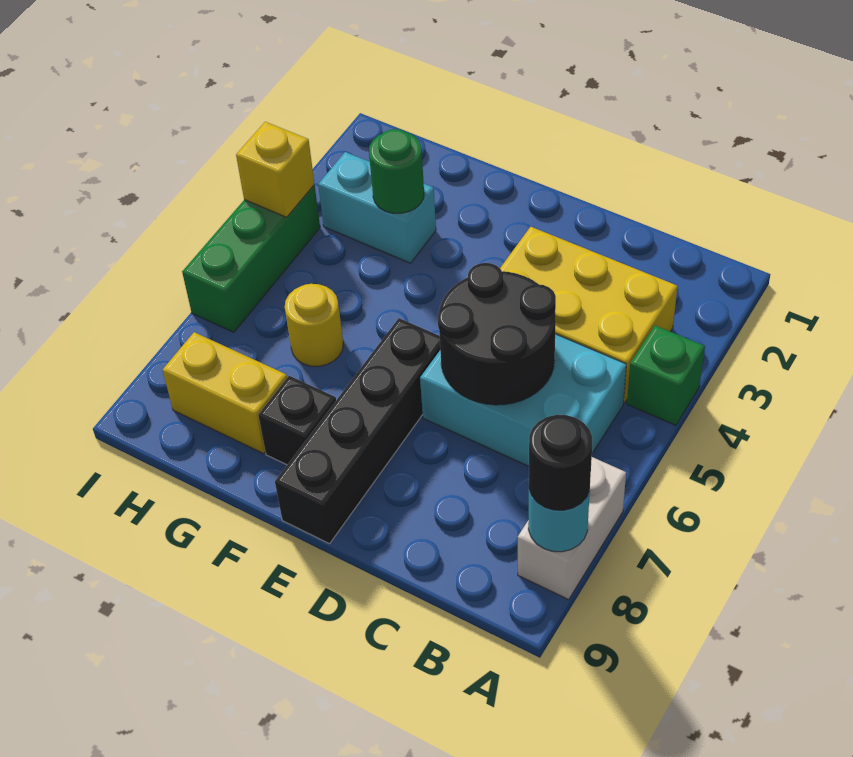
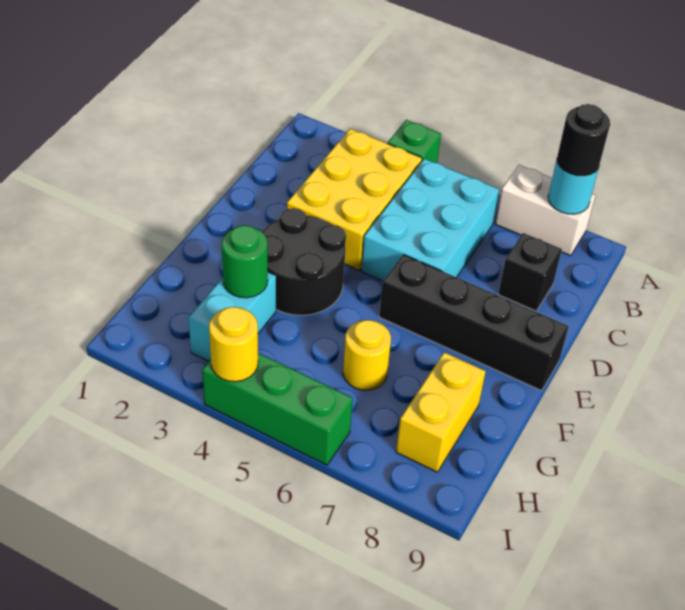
black round brick C5:D6 level 2 -> black round brick E3:F4 level 1
black brick F8 level 1 -> black brick C8 level 1
yellow brick I4 level 2 -> yellow round brick I4 level 2

